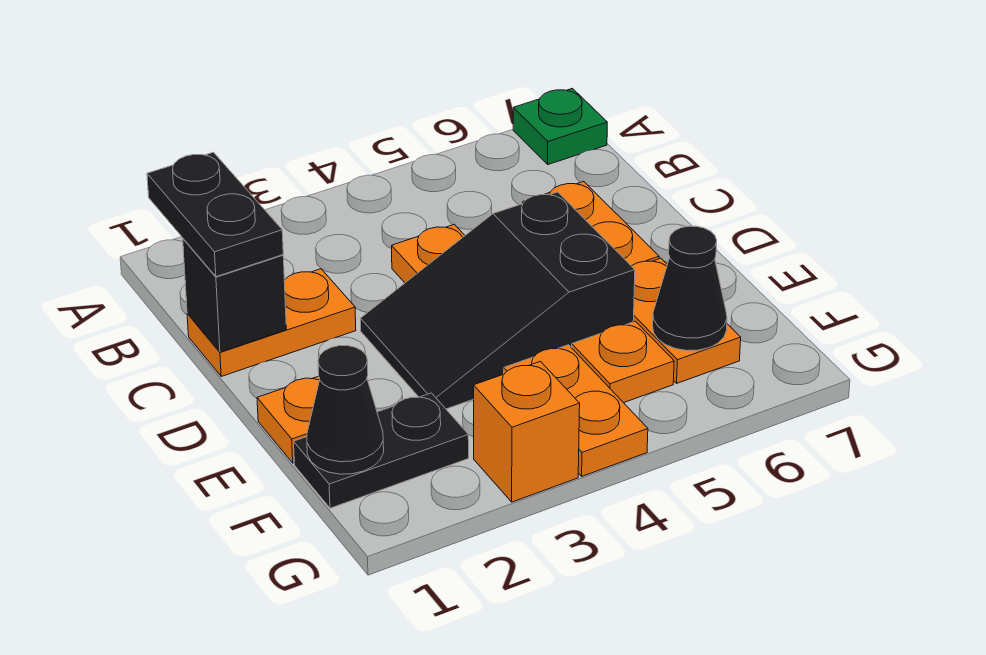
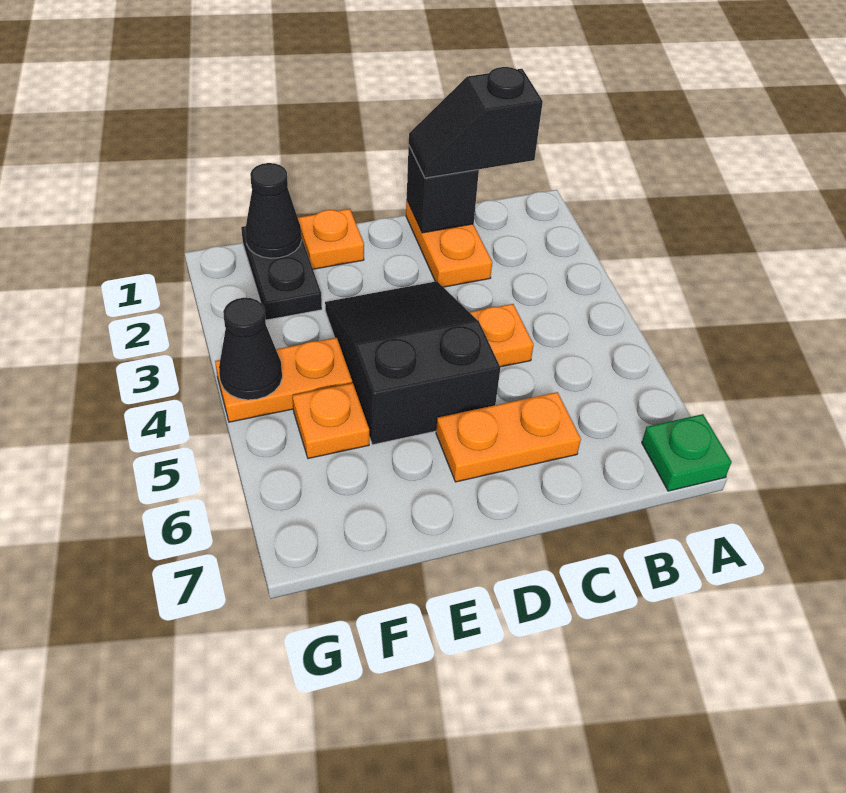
black plate B1:C1 level 3 -> black slope B1:C1 level 3 top B
orange plate E6:F6 level 1 -> none
black cone F6 level 2 -> black cone G4 level 2
orange brick G3 level 1 -> none

